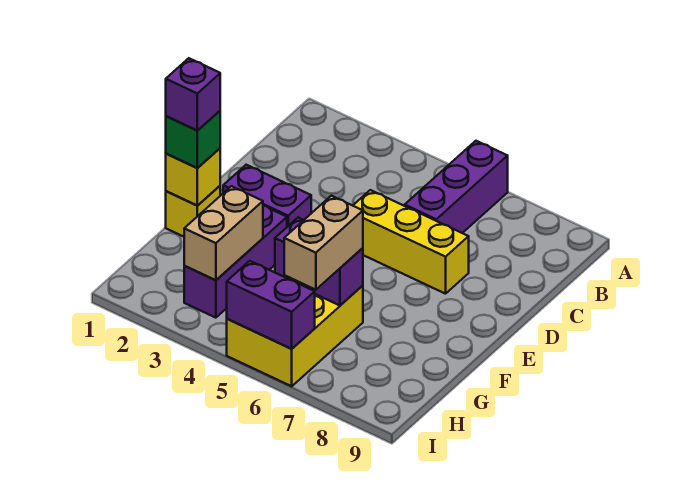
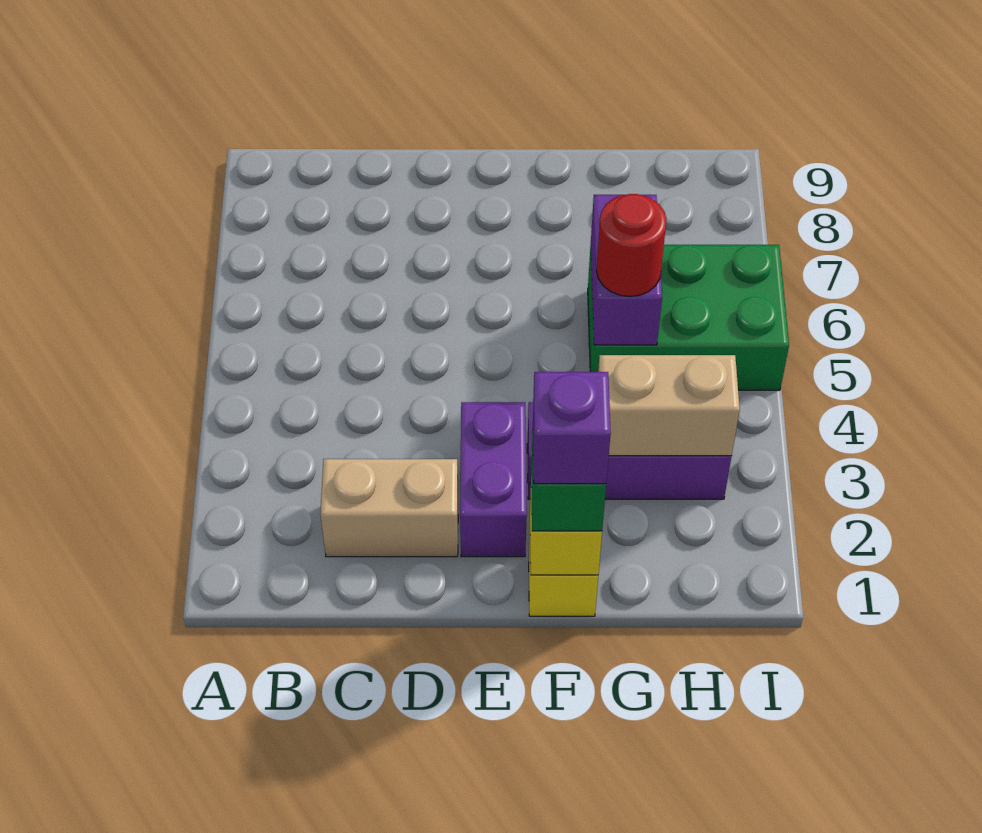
purple brick A6:C6 level 1 -> none
yellow brick D5:D7 level 1 -> none
yellow brick G5:I6 level 1 -> green brick G5:I6 level 1
none -> red round brick G5 level 3
tan brick G6:H6 level 3 -> tan brick C2:D2 level 1
purple brick I5:I6 level 2 -> none

